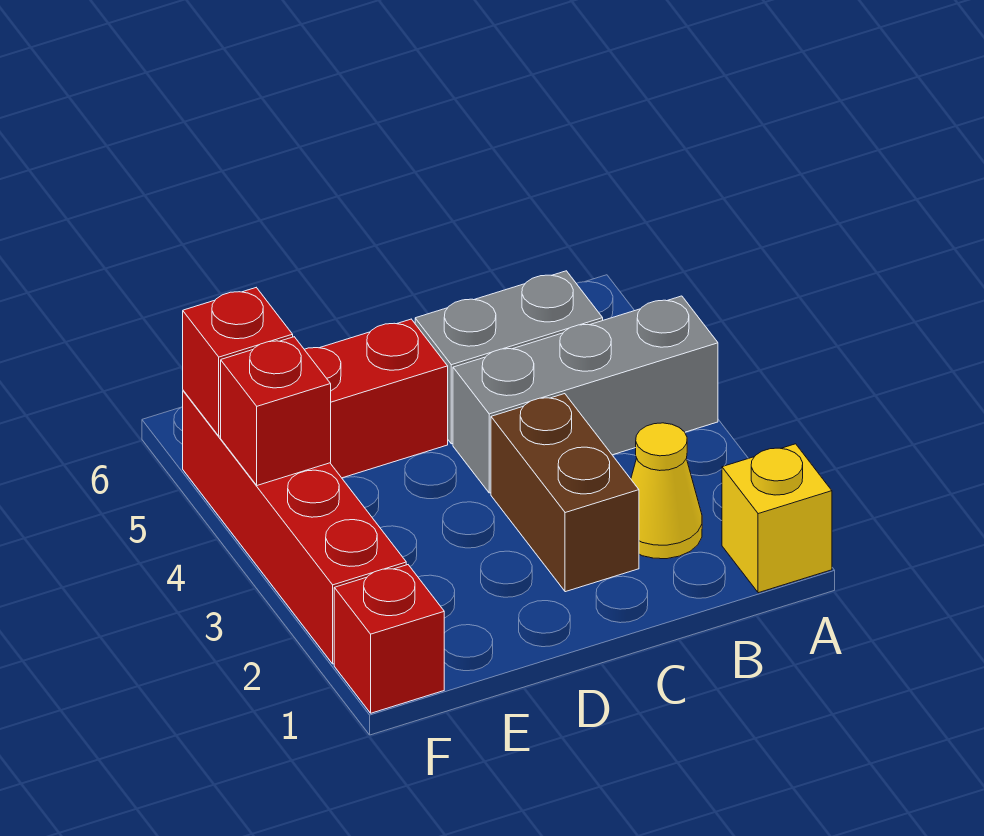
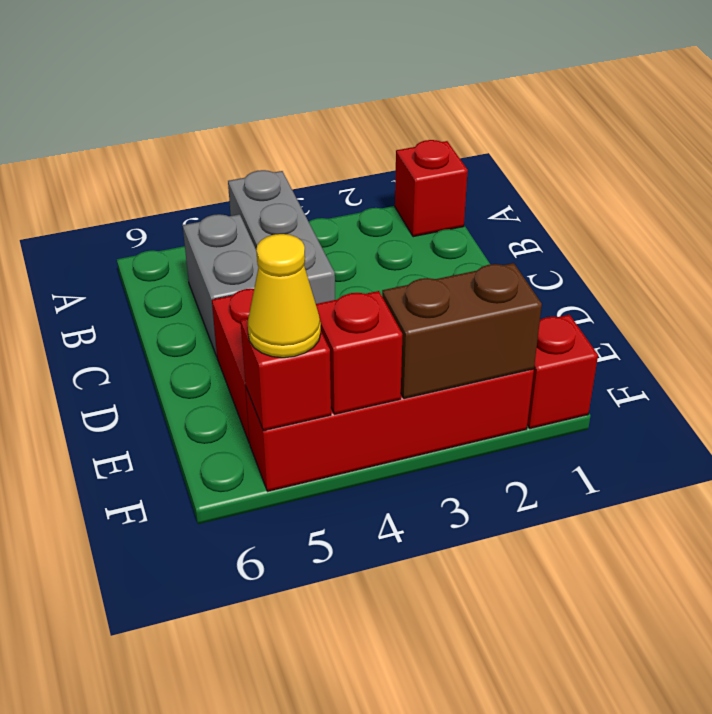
yellow brick A1 level 1 -> red brick A1 level 1
yellow cone B2 level 1 -> yellow cone F5 level 3
brown brick C2:C3 level 1 -> brown brick F2:F3 level 2

